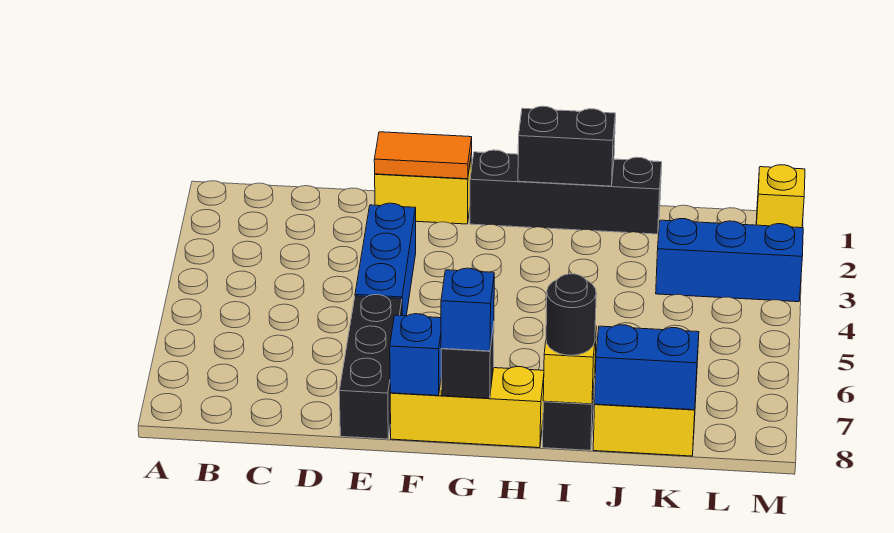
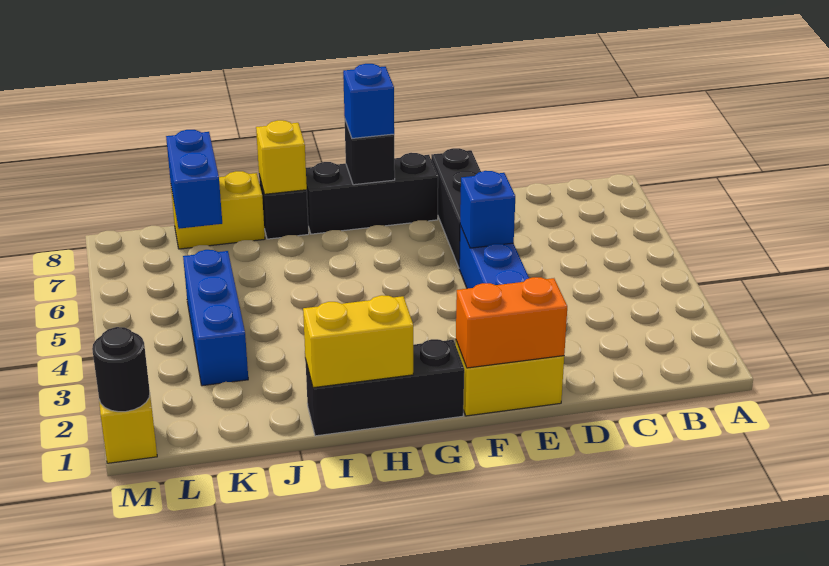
orange tile E1:F1 level 2 -> orange brick E1:F1 level 2
yellow brick F8:H8 level 1 -> black brick F8:H8 level 1
blue brick F8 level 2 -> blue brick E5 level 2
black brick G1:J1 level 1 -> black brick G1:I1 level 1
black brick H1:I1 level 2 -> yellow brick H1:I1 level 2
black round brick I8 level 3 -> black round brick M1 level 2
blue brick J8:K8 level 2 -> blue brick K7:K8 level 2
blue brick K3:M3 level 1 -> blue brick K3:K5 level 1

